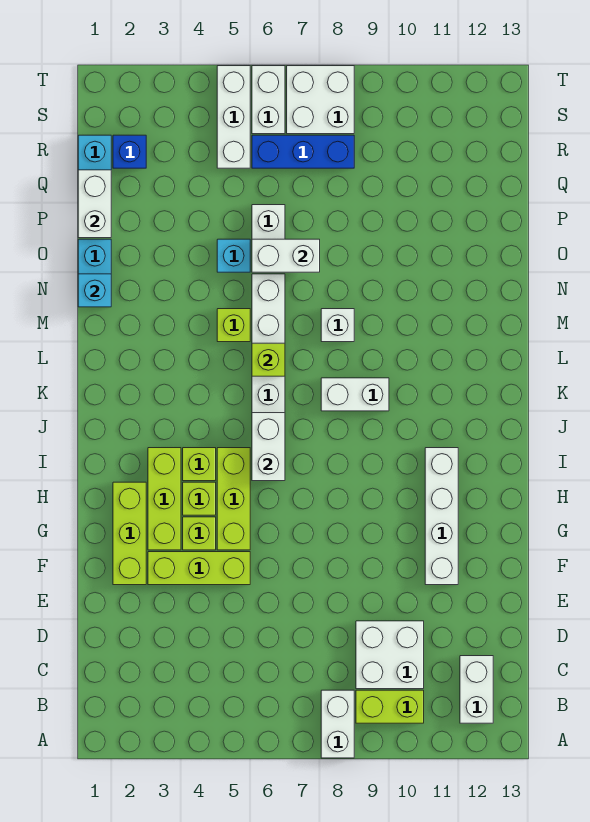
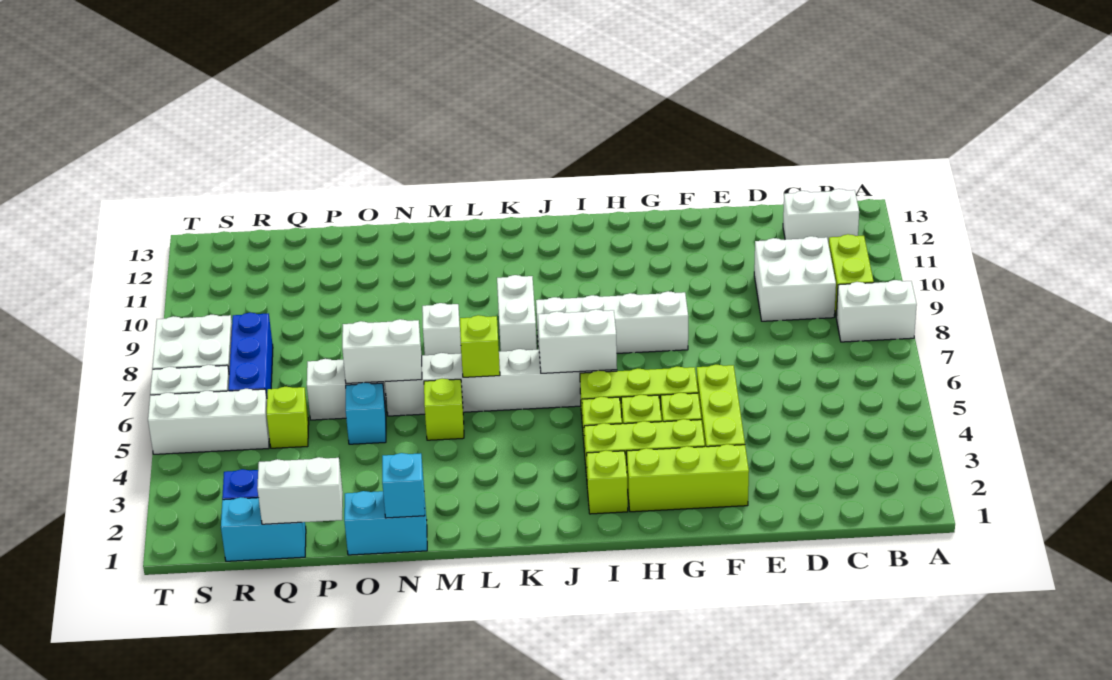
white brick F11:I11 level 1 -> white brick G8:J8 level 1
none -> lime brick I2 level 1
white brick O6:O7 level 2 -> white brick N6:O6 level 2
none -> lime brick Q5 level 1

